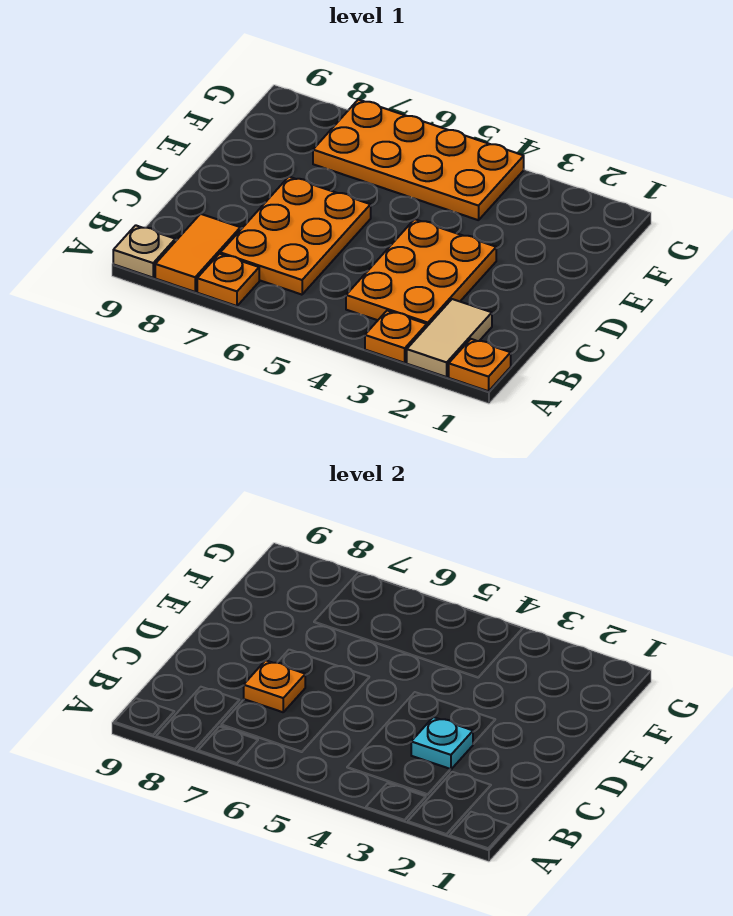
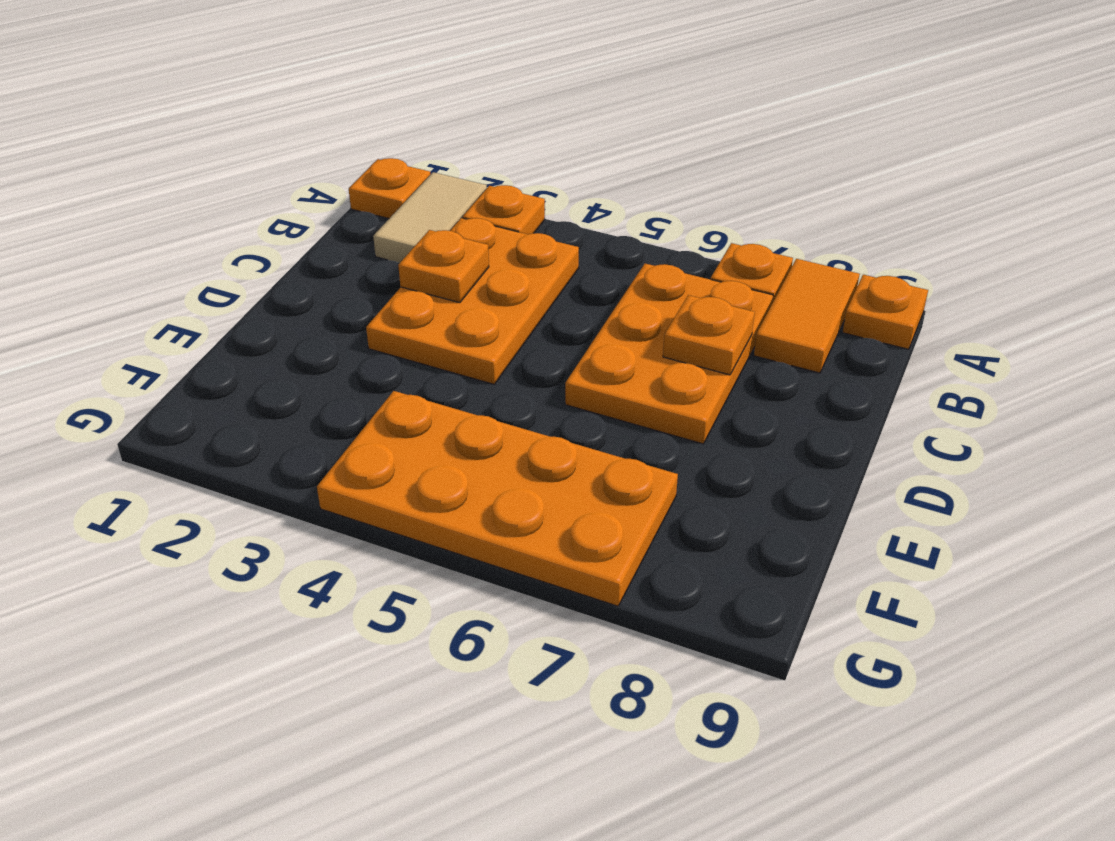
tan plate A9 level 1 -> orange plate A9 level 1
cyan plate C3 level 2 -> orange plate C3 level 2

